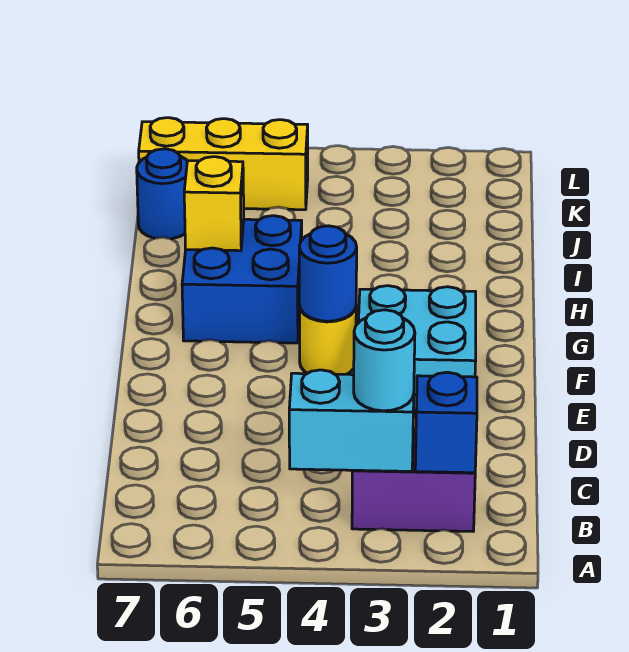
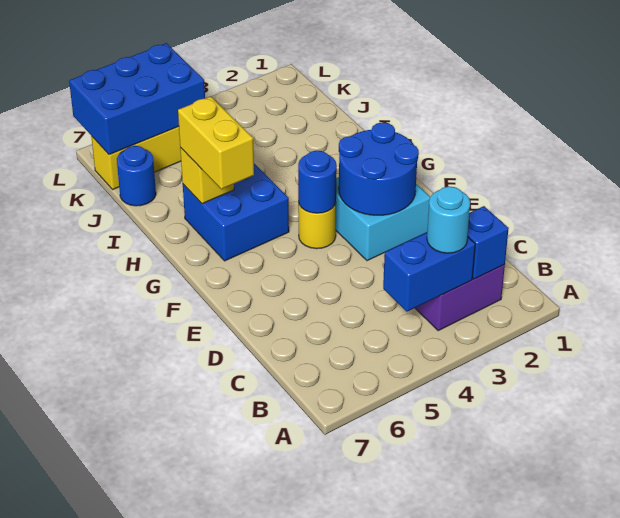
cyan brick B3:B4 level 2 -> blue brick B3:B4 level 2
none -> blue round brick E2:F3 level 2
none -> yellow brick G6:H6 level 3
none -> blue brick K5:L7 level 2

